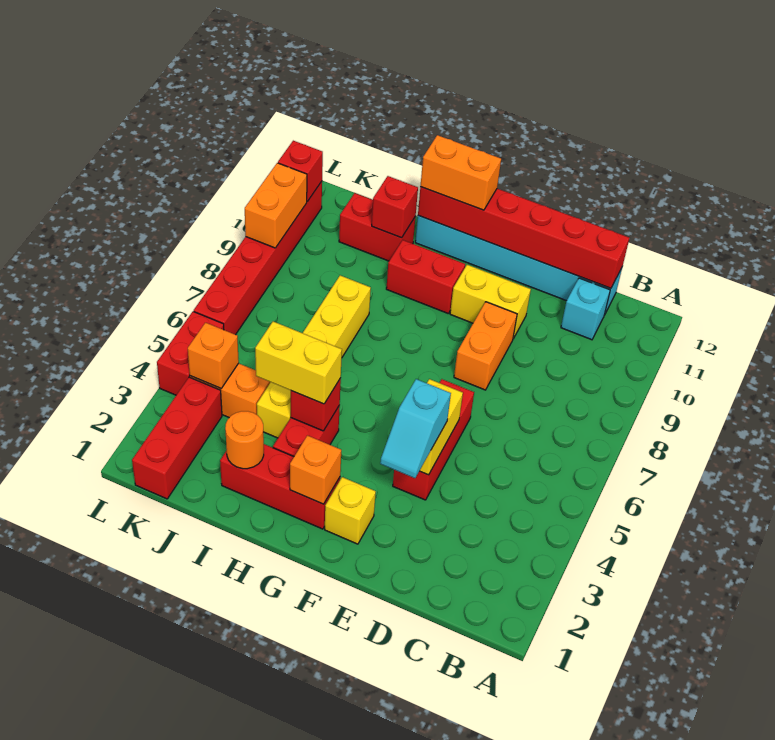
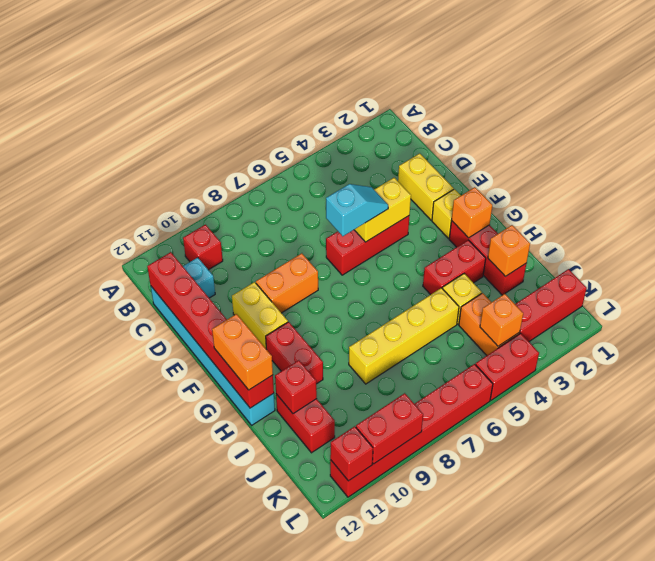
cyan slope E3:E4 level 3 top 4 -> cyan slope E5:E6 level 3 top 6
red brick H4 level 2 -> red brick B10 level 1
yellow brick H4:I4 level 3 -> yellow brick D2:E2 level 1
orange round brick I2 level 2 -> orange brick I2 level 2
orange brick L9:L10 level 2 -> red brick L9:L10 level 2

